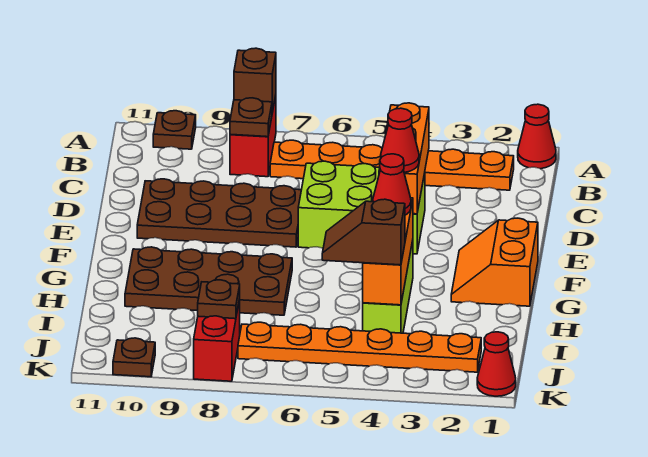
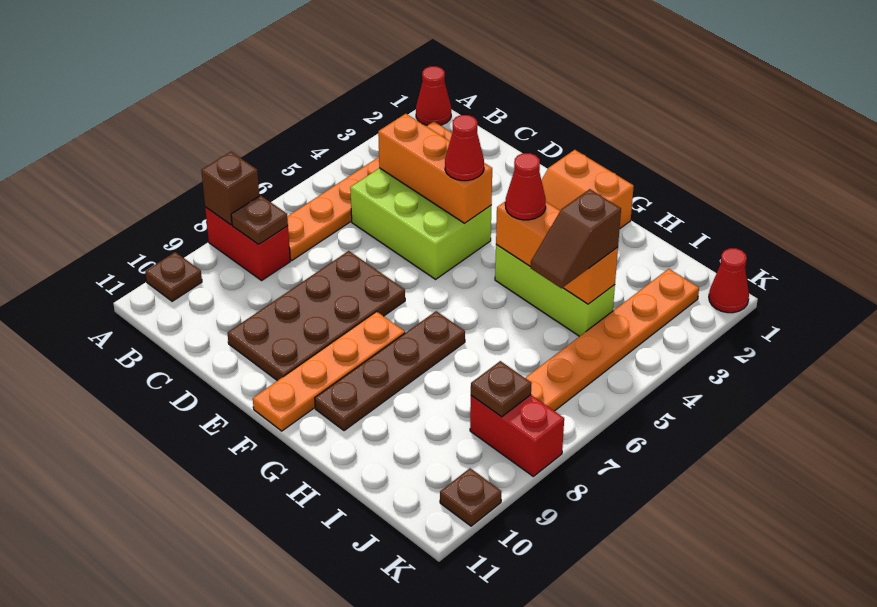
lime brick D4:E6 level 1 -> lime brick C4:E5 level 1
none -> orange plate F8:F11 level 1
brown plate G7:H10 level 1 -> brown plate G7:G10 level 1

